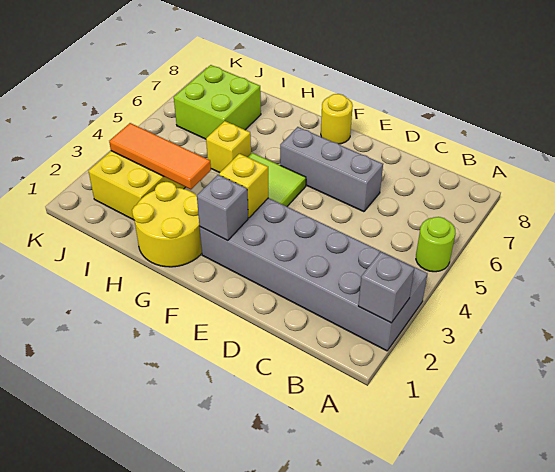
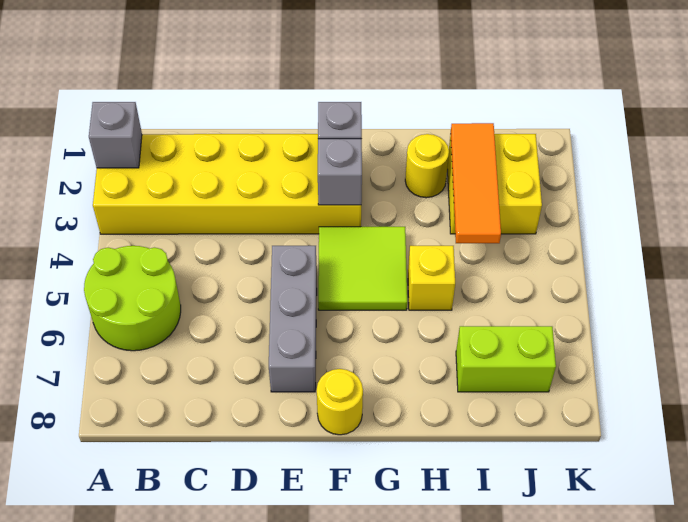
grey brick A2:F3 level 1 -> yellow brick A2:F3 level 1
lime round brick A5 level 1 -> lime round brick A5:B6 level 1
grey brick D6:F6 level 1 -> grey brick E5:E7 level 1
yellow brick F3 level 2 -> grey brick F3 level 2
yellow round brick G1:H2 level 1 -> yellow round brick H2 level 1
orange tile H3:J3 level 2 -> orange tile I2:I4 level 2
lime brick I6:J7 level 1 -> lime brick I7:J7 level 1

